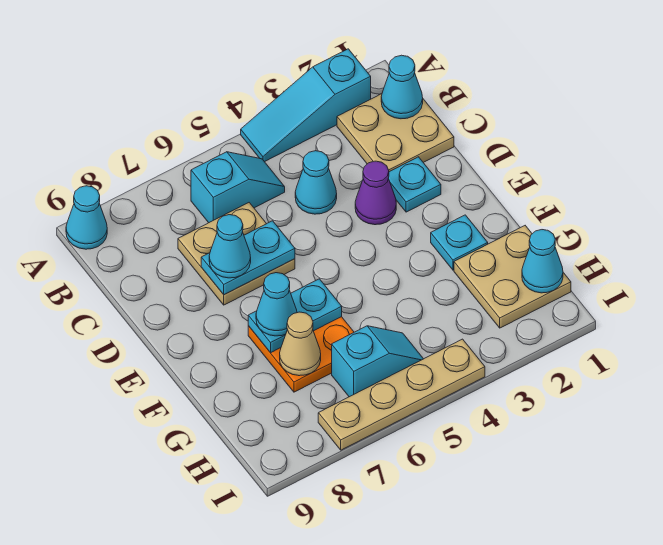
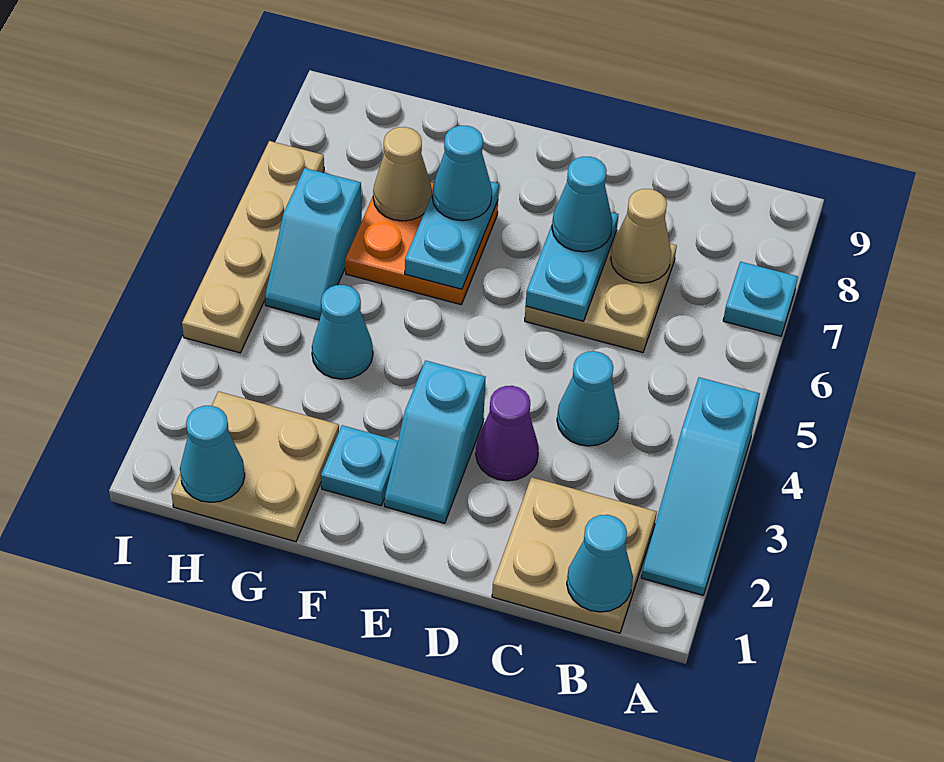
cyan slope A2:A4 level 1 top 2 -> cyan slope A2:A4 level 1 top 4
cyan cone A9 level 1 -> cyan cone G4 level 1
cyan slope B5:B6 level 1 top 6 -> cyan slope E2:E3 level 1 top 3
none -> tan cone C7 level 2
cyan plate D2 level 1 -> cyan plate A7 level 1

